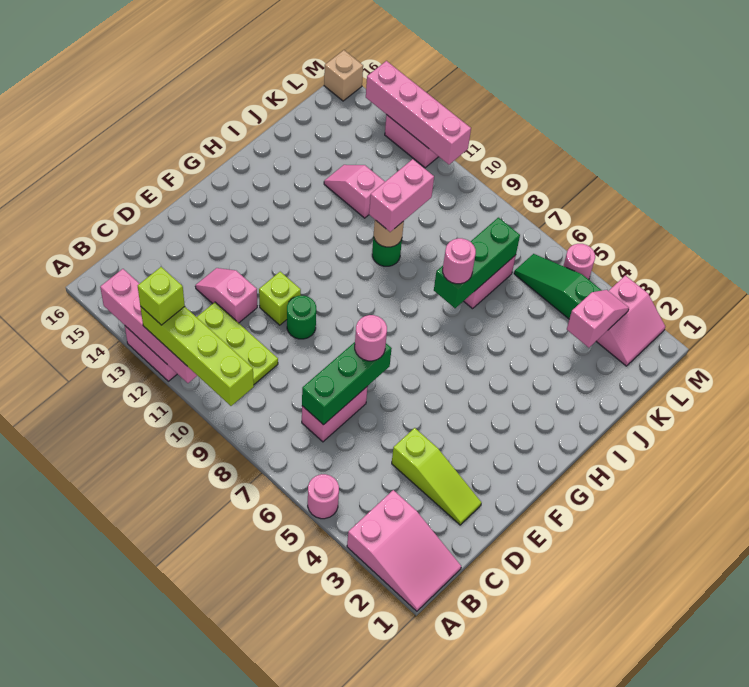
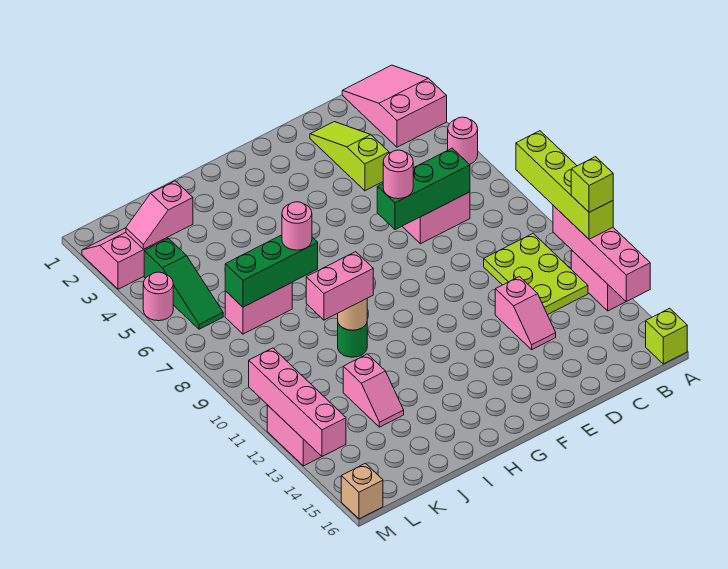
green round brick E10 level 1 -> none
lime brick E11 level 1 -> lime brick A16 level 1

